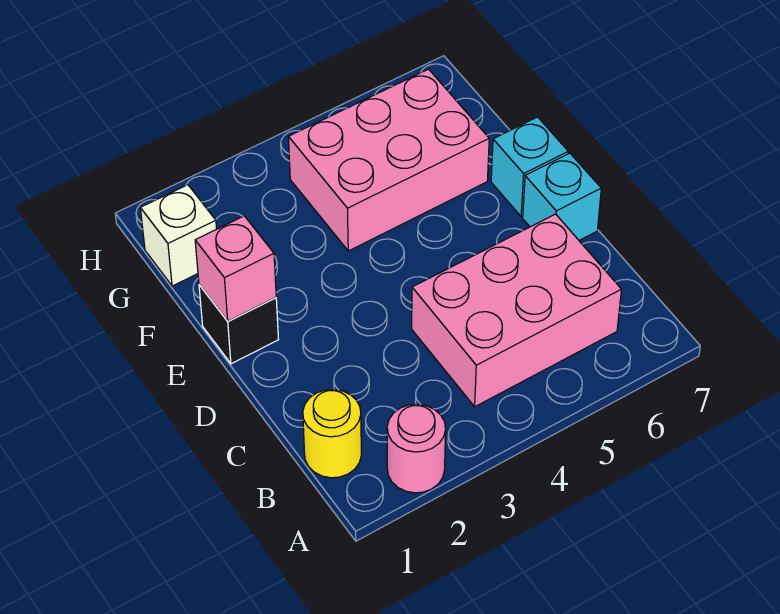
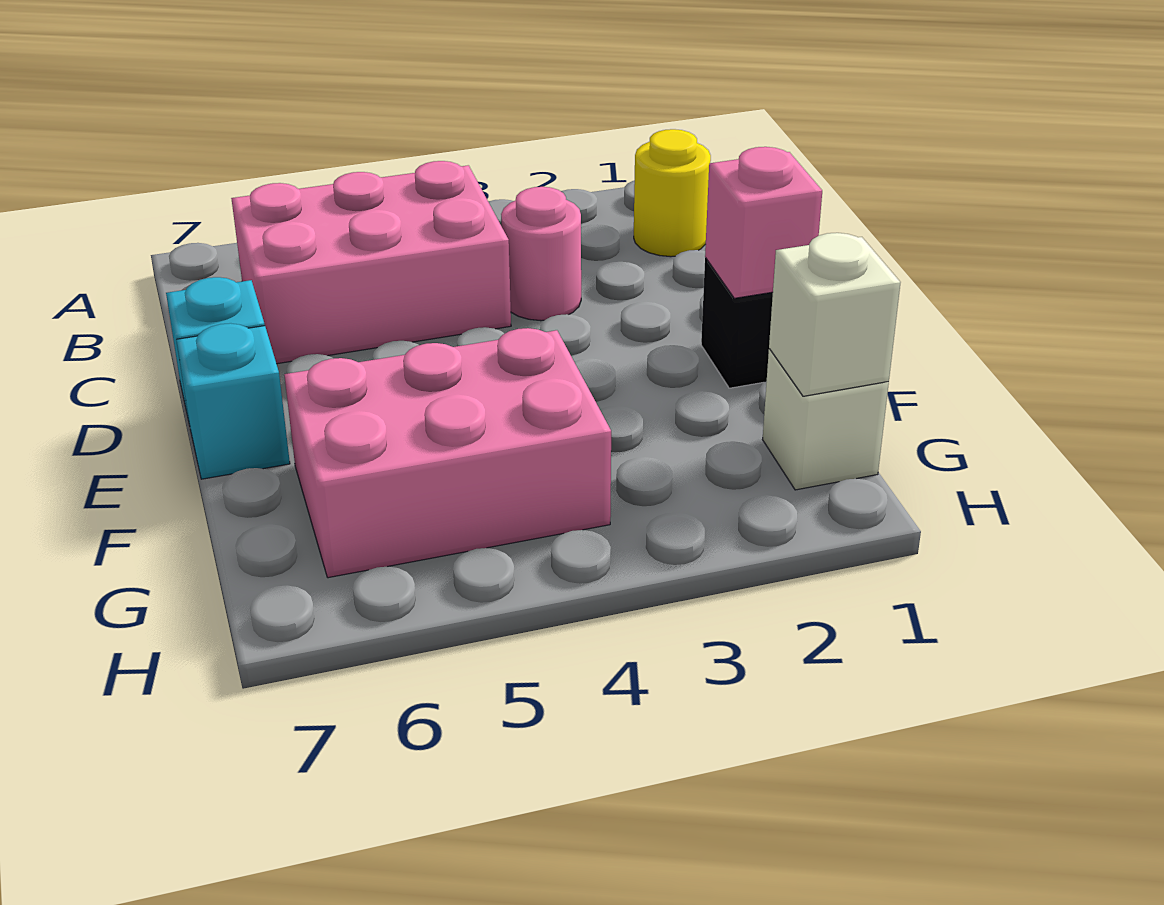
pink round brick A2 level 1 -> pink round brick C3 level 1
none -> white brick G1 level 2

